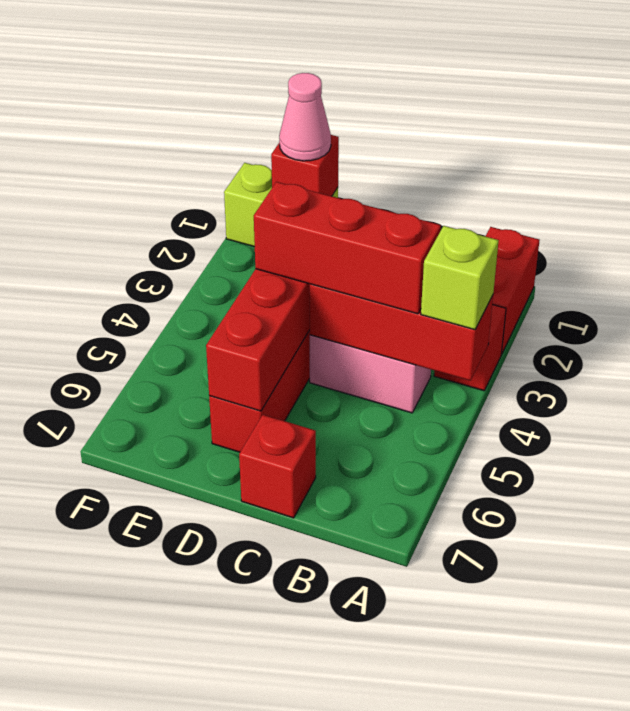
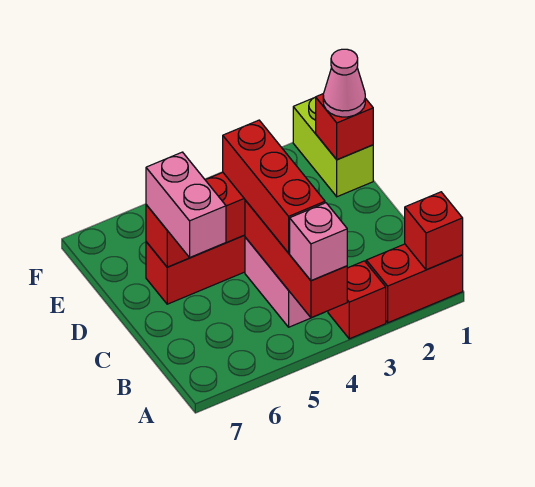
lime brick A4 level 3 -> pink brick A4 level 3
none -> pink brick C6:D6 level 3
red brick C7 level 1 -> red brick A1 level 2

